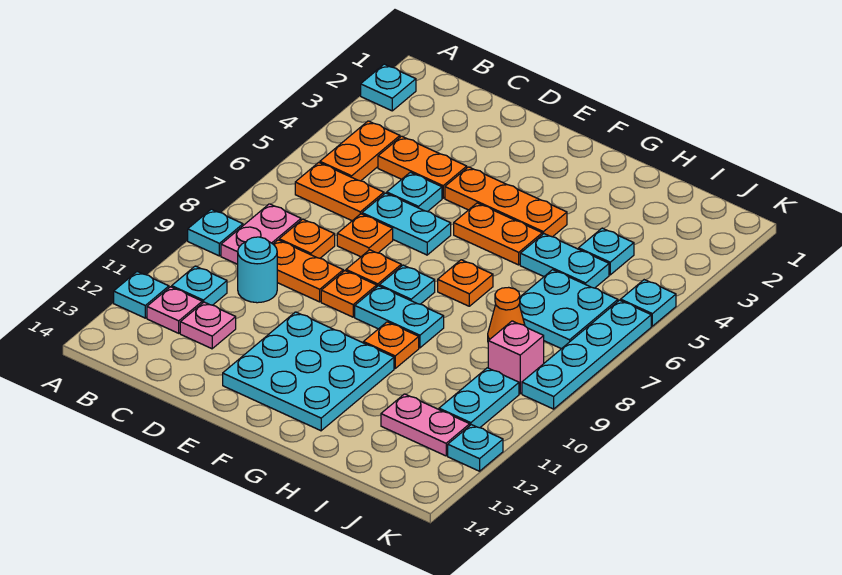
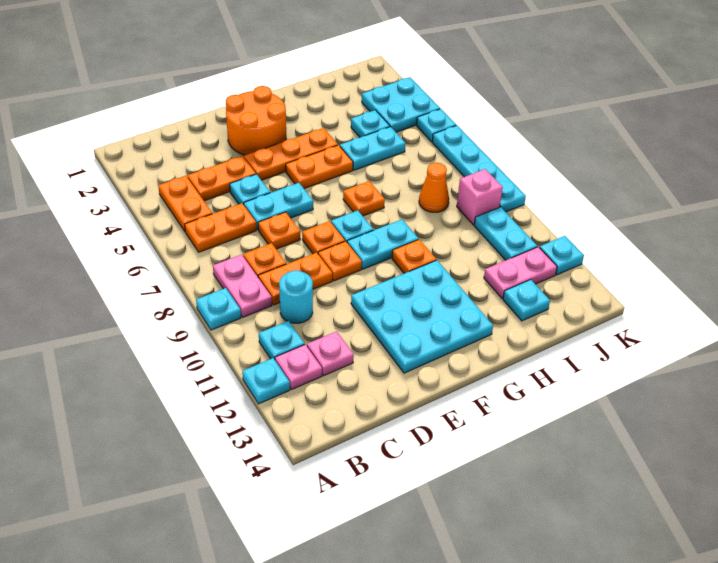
cyan plate A2 level 1 -> cyan plate I13 level 1
none -> orange round brick E2:F3 level 1
cyan plate I6:J7 level 1 -> cyan plate J3:K4 level 1

